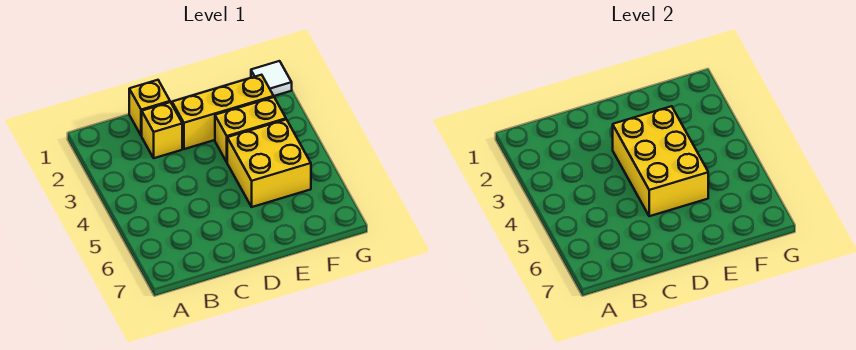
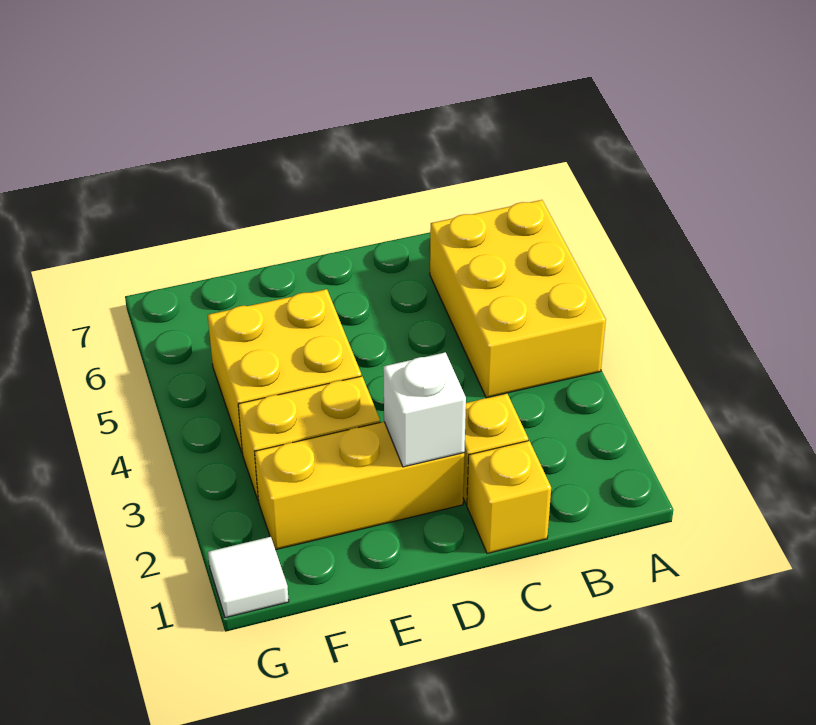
none -> white brick D2 level 2
yellow brick D3:E5 level 2 -> yellow brick A4:B6 level 1

